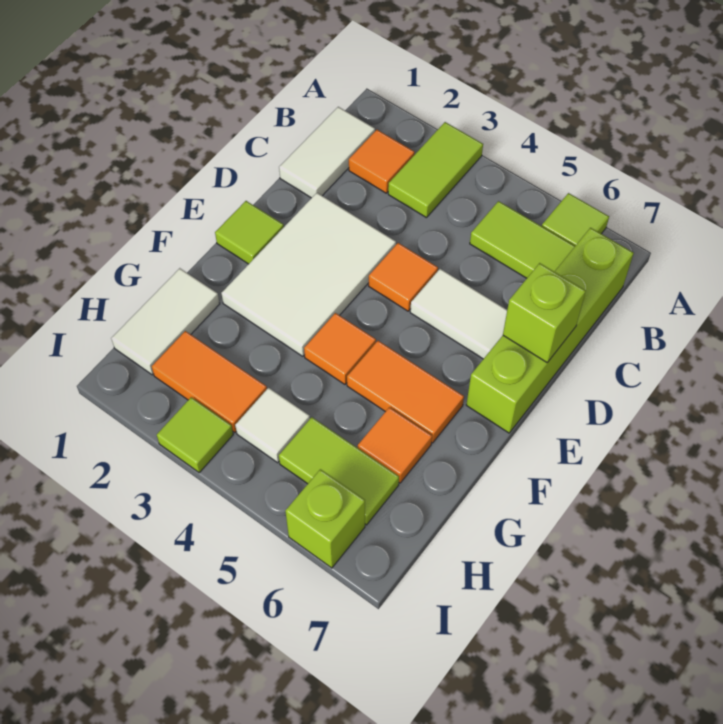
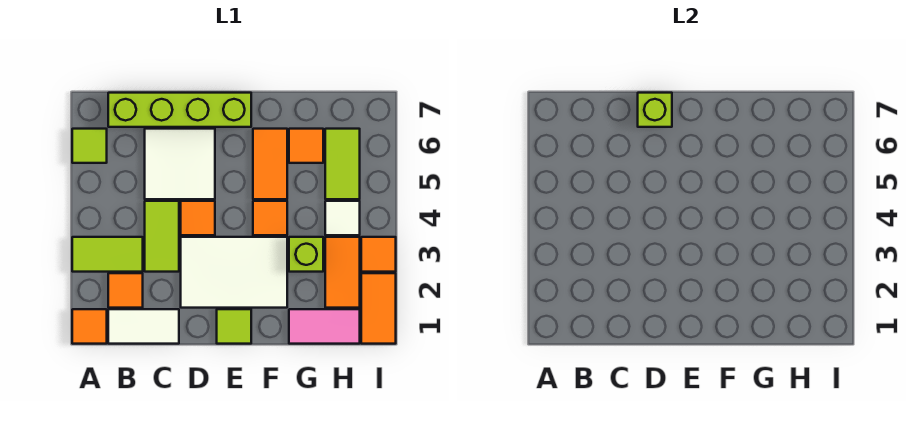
none -> orange tile A1 level 1
lime tile B5:B6 level 1 -> lime tile C3:C4 level 1
white tile D5:D6 level 1 -> white tile C5:D6 level 1
white tile G1:H1 level 1 -> pink tile G1:H1 level 1
none -> orange tile I1:I2 level 1
lime tile I3 level 1 -> orange tile I3 level 1
lime brick I6 level 1 -> lime brick G3 level 1

